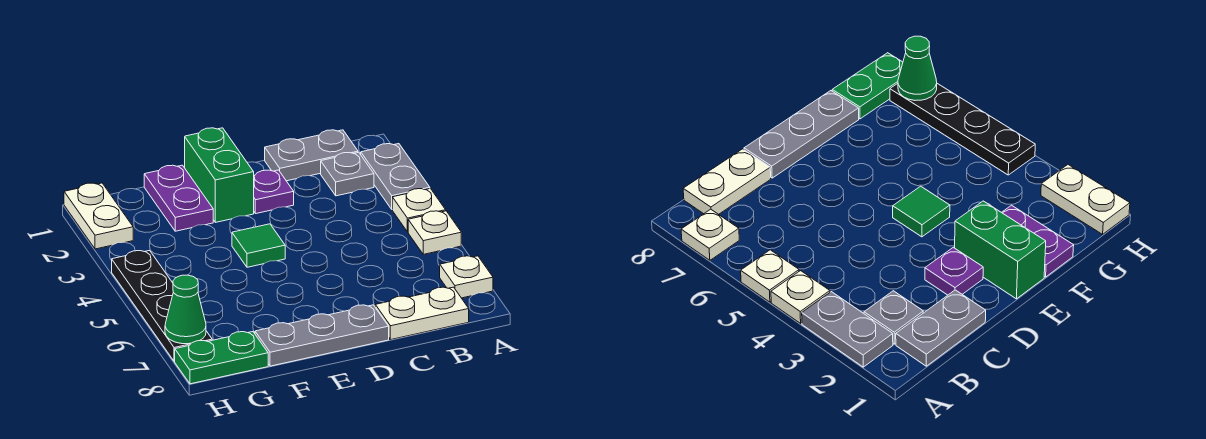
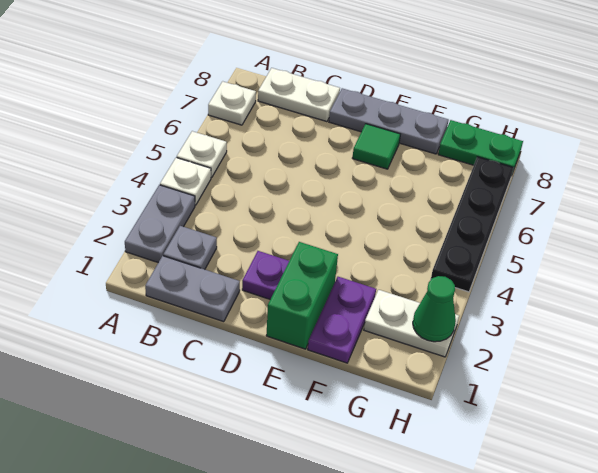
green tile E4 level 1 -> green tile E7 level 1
white plate H1:H2 level 1 -> white plate G2:H2 level 1
green cone H7 level 2 -> green cone H2 level 2

